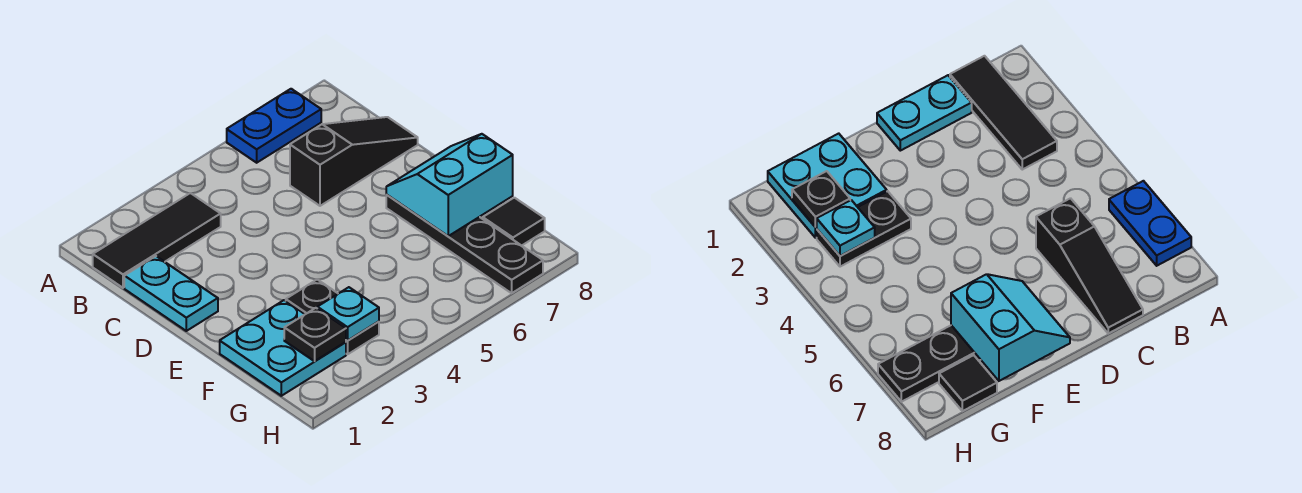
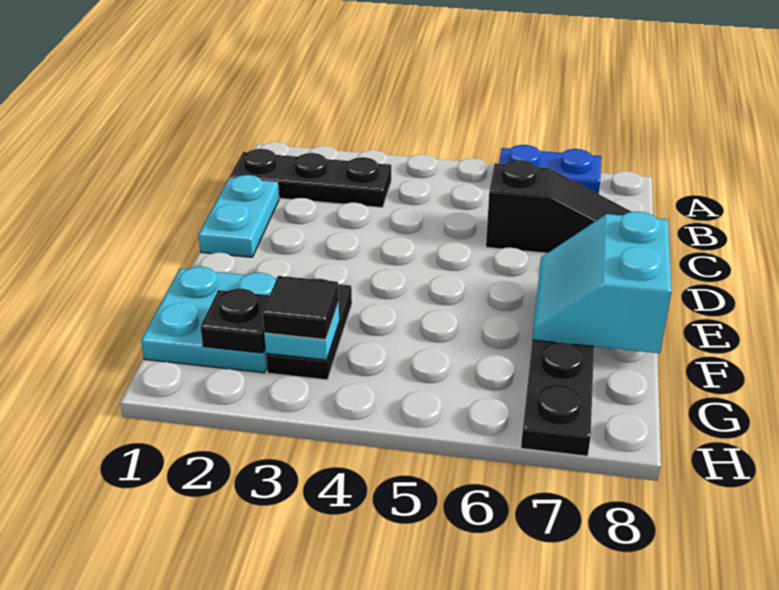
black tile B1:B3 level 1 -> black plate B1:B3 level 1
cyan slope E7:F8 level 2 top F -> cyan slope E7:F8 level 2 top 8
black tile G8 level 1 -> black tile G3 level 3

